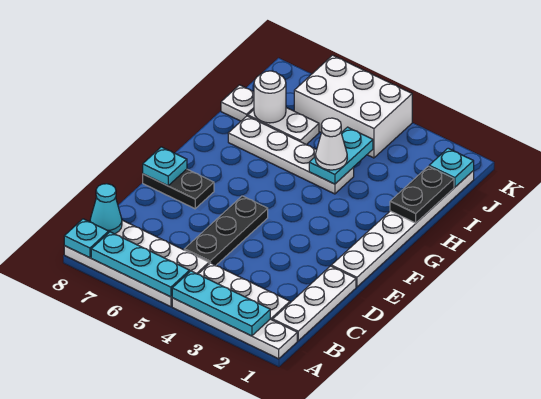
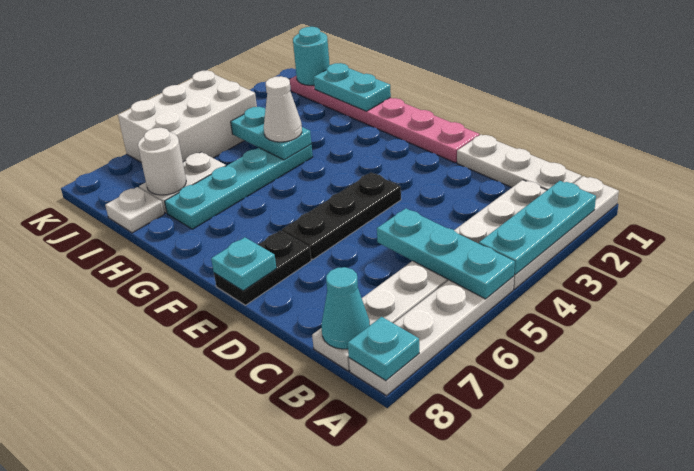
cyan plate A5:A7 level 2 -> cyan plate A5:C5 level 2
black plate C5:E5 level 1 -> black plate E4:E6 level 1
white plate E1:J1 level 1 -> pink plate E1:J1 level 1
black plate H1:I1 level 2 -> cyan plate H1:I1 level 2
white plate H4:H7 level 1 -> cyan plate H4:H7 level 1
cyan plate J1 level 2 -> cyan round brick J1 level 2

